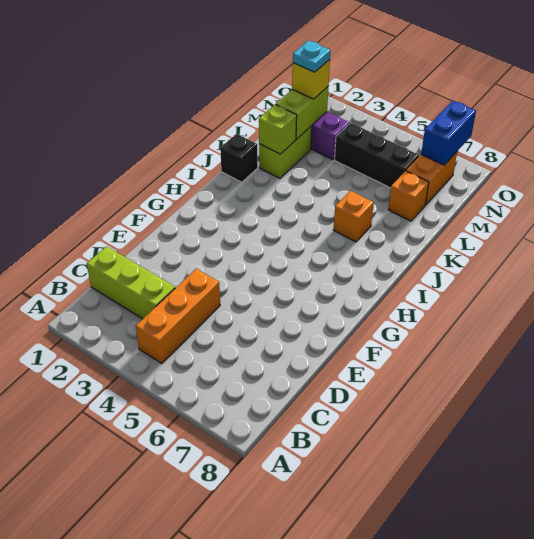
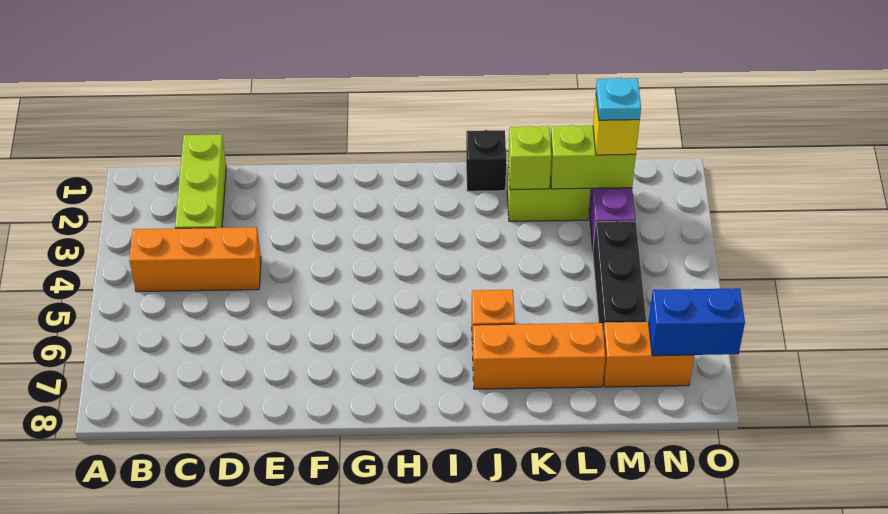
orange brick L7 level 1 -> orange brick J7:L7 level 1

